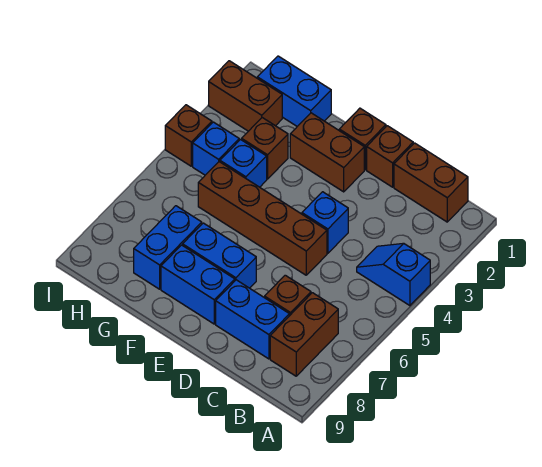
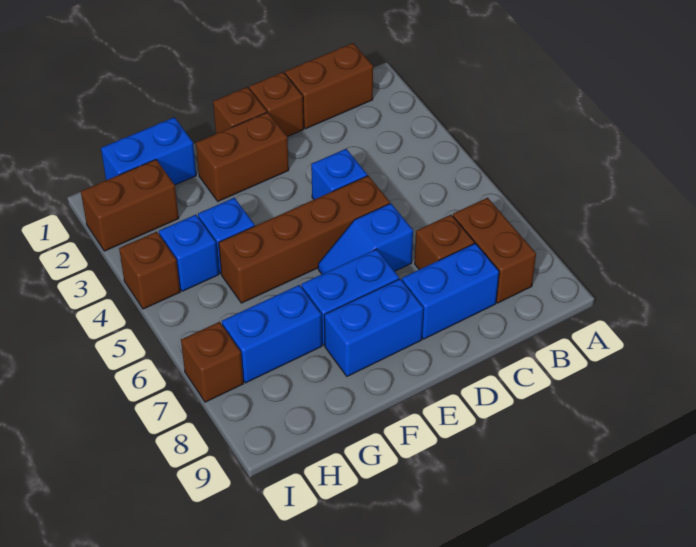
blue slope A4:B4 level 1 top A -> blue slope D6:E6 level 1 top D
brown brick G3 level 1 -> brown brick I7 level 1
blue brick G7:G8 level 1 -> blue brick G7:H7 level 1

